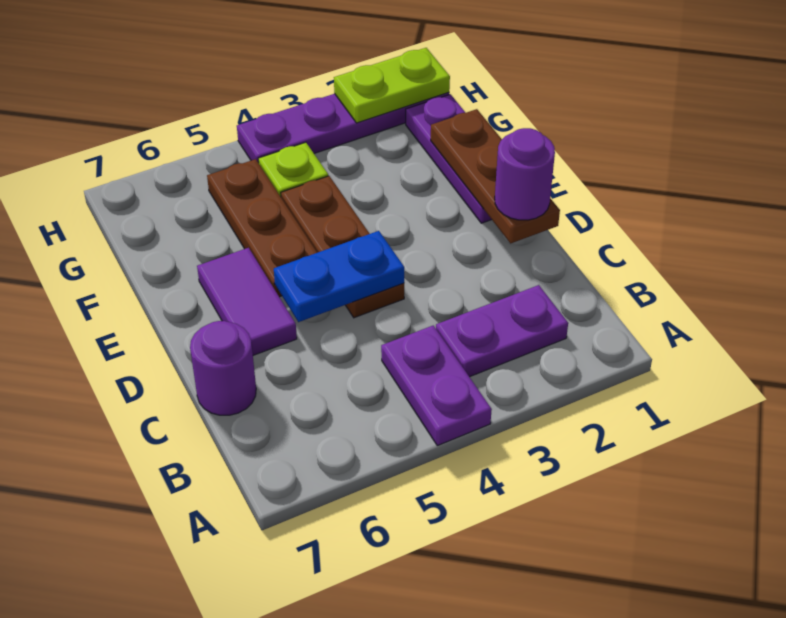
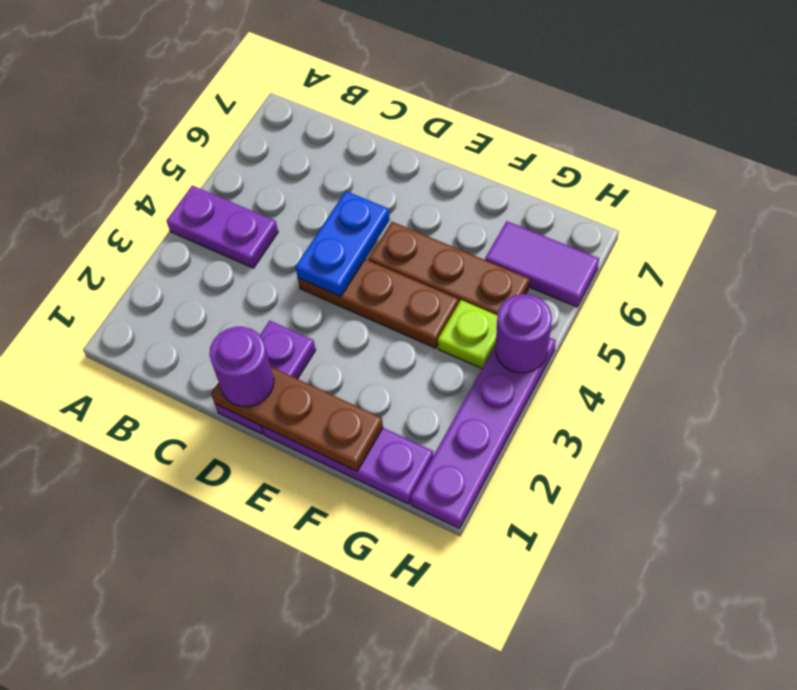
purple plate B2:B3 level 1 -> purple plate D1:D2 level 1
purple round brick C7 level 1 -> purple round brick H4 level 2
purple tile D6:E6 level 1 -> purple tile G6:H6 level 1
lime plate H1:H2 level 2 -> none

